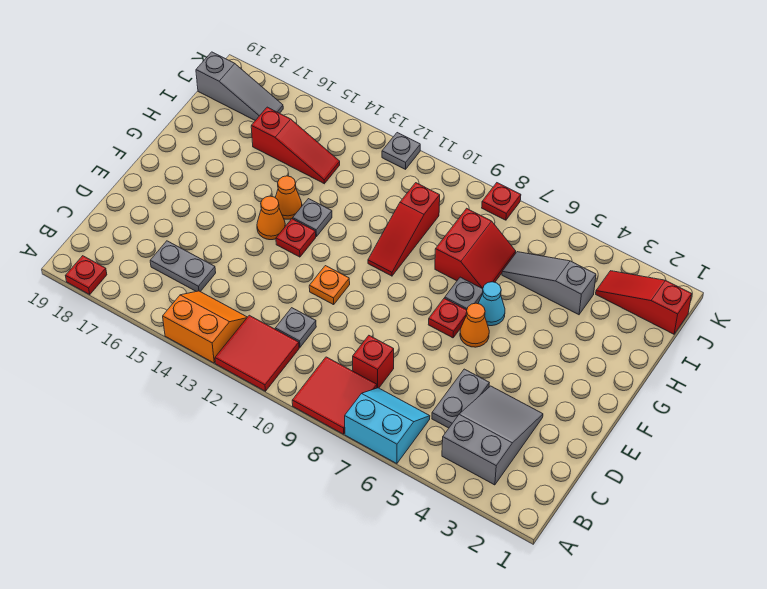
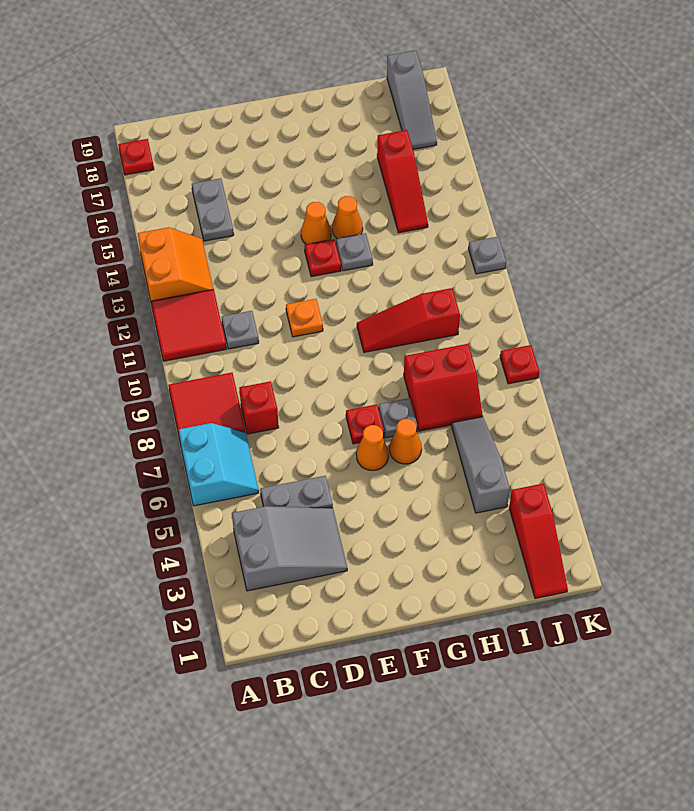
cyan cone G6 level 1 -> orange cone G6 level 1
red slope J1:J3 level 1 top 1 -> red slope J1:J3 level 1 top 3

